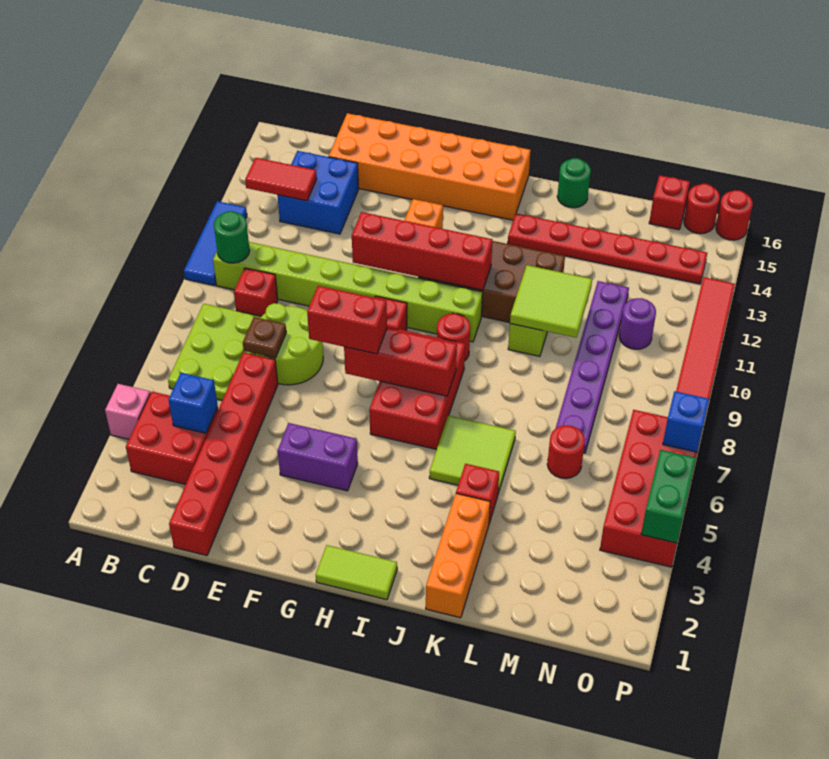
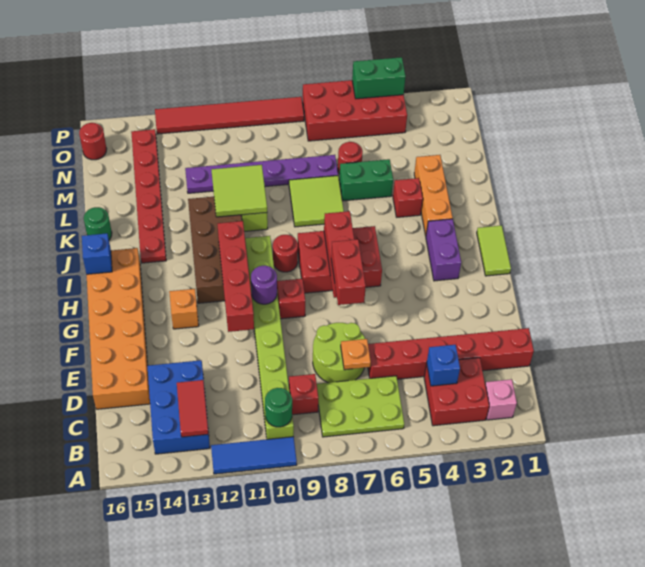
pink brick A4 level 1 -> pink brick B2 level 1
blue brick C13:D14 level 1 -> blue brick B13:D14 level 1
brown plate D7 level 2 -> orange plate D7 level 2
purple brick F4:G4 level 1 -> purple brick H3:I3 level 1
lime tile J5:K6 level 1 -> lime tile K7:L8 level 1
orange brick K1:K3 level 1 -> orange brick J3:L3 level 1
none -> green brick L5:L6 level 1
purple round brick N11 level 1 -> purple round brick G10 level 2
red brick N16 level 1 -> none
blue brick P7 level 2 -> blue brick I16 level 2
red round brick P16 level 1 -> none

